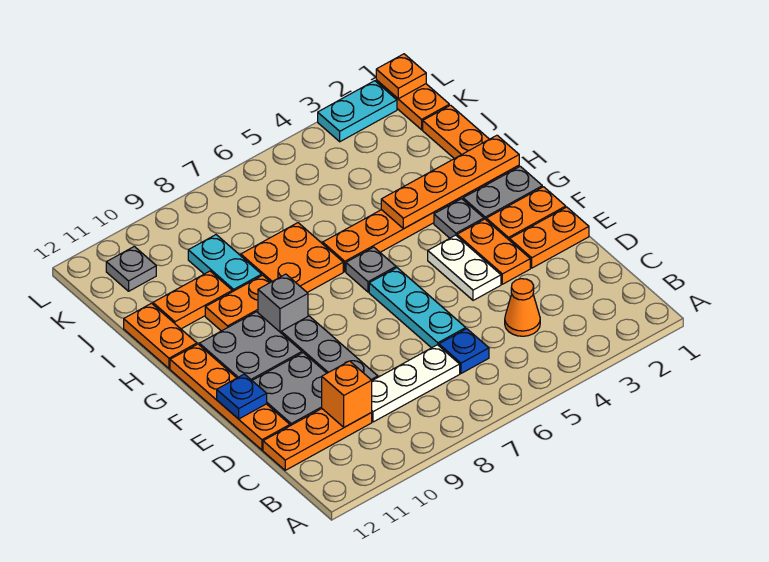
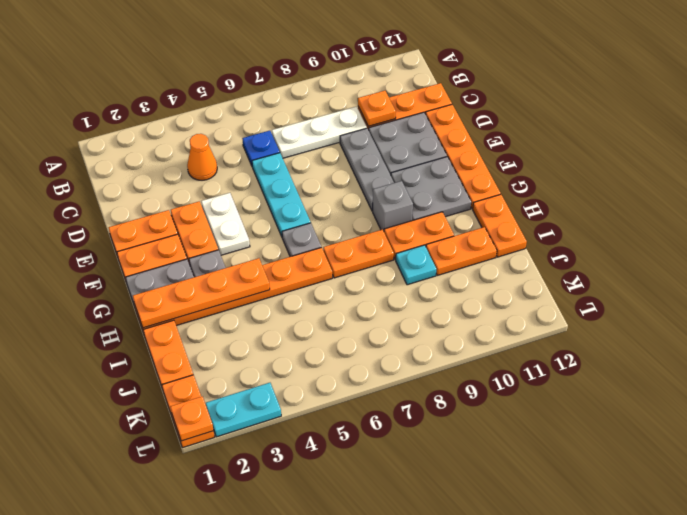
orange brick C10 level 2 -> orange plate C10 level 2
blue plate E12 level 2 -> none
orange plate H7:I8 level 1 -> orange plate H7:H8 level 1
cyan plate I9:J9 level 1 -> cyan plate I9 level 1
grey plate K11 level 1 -> none

